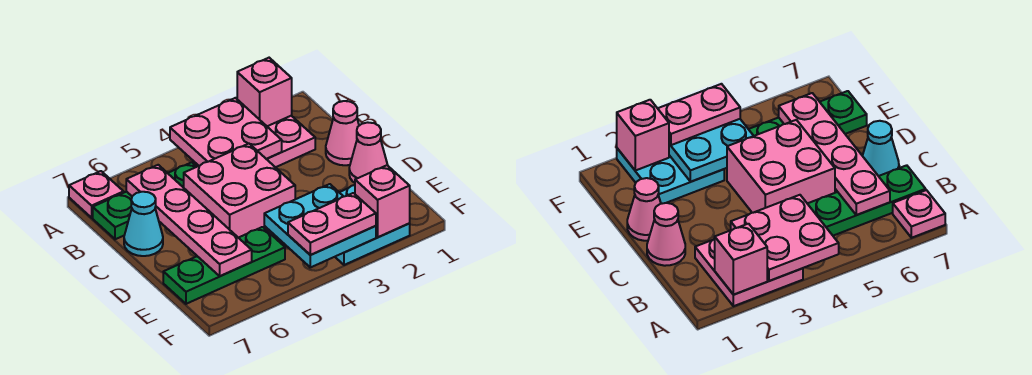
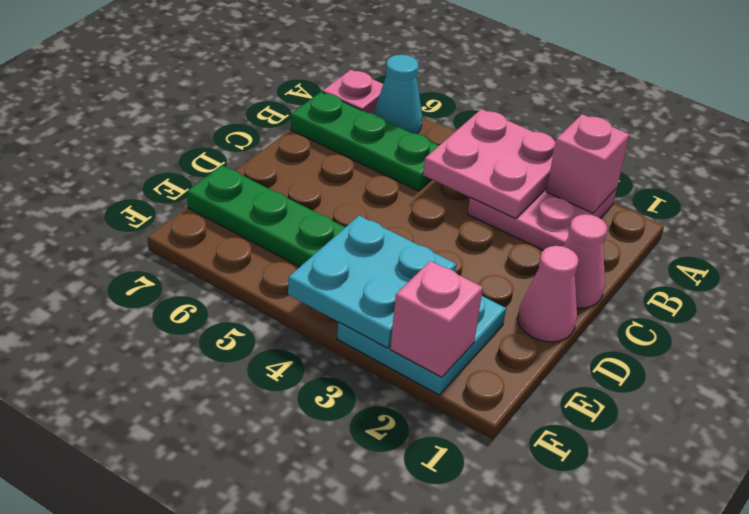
pink plate B6:E6 level 2 -> none
pink brick C4:D5 level 1 -> none
cyan cone C7 level 1 -> cyan cone A6 level 1
pink plate F3:F4 level 3 -> none

